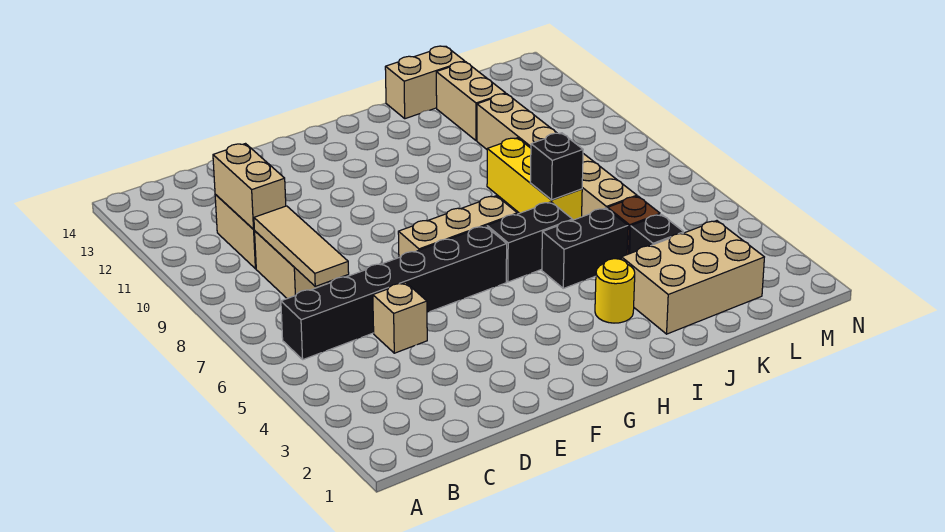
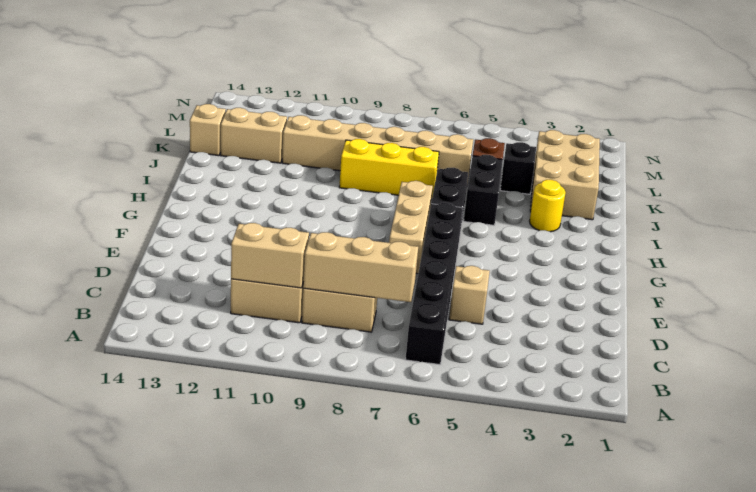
tan tile C7:C9 level 2 -> tan brick C7:C9 level 2
black brick J7 level 2 -> none
tan brick J14:K14 level 1 -> tan brick K14 level 1

